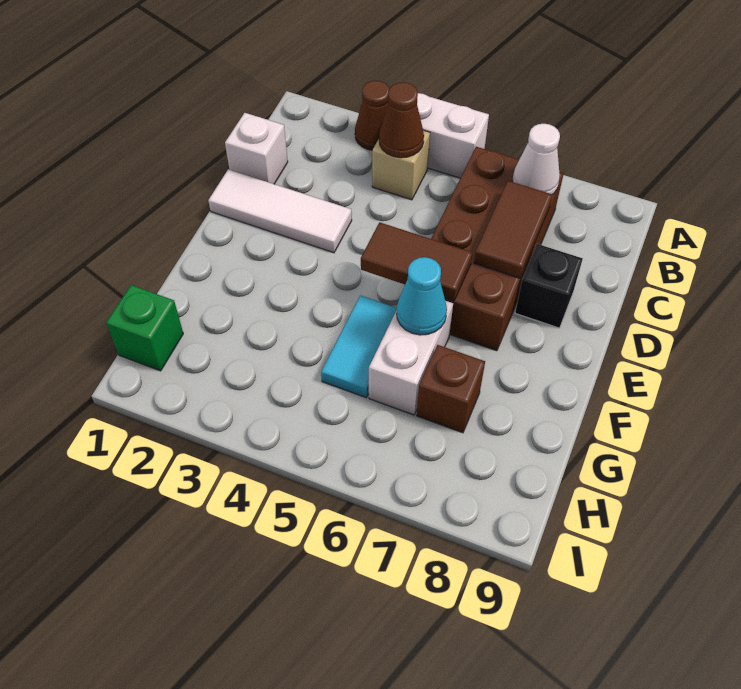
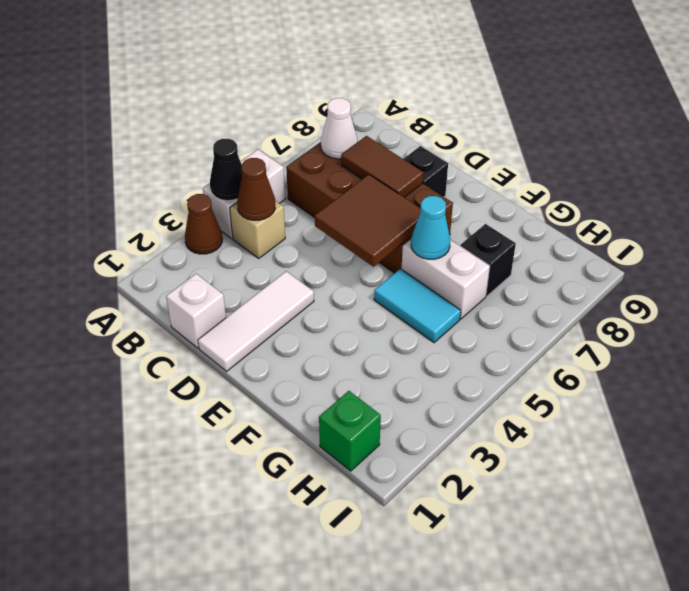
none -> black cone A4 level 2
brown tile E5:E6 level 2 -> brown tile D5:E6 level 2
brown brick G7 level 1 -> black brick G7 level 1

